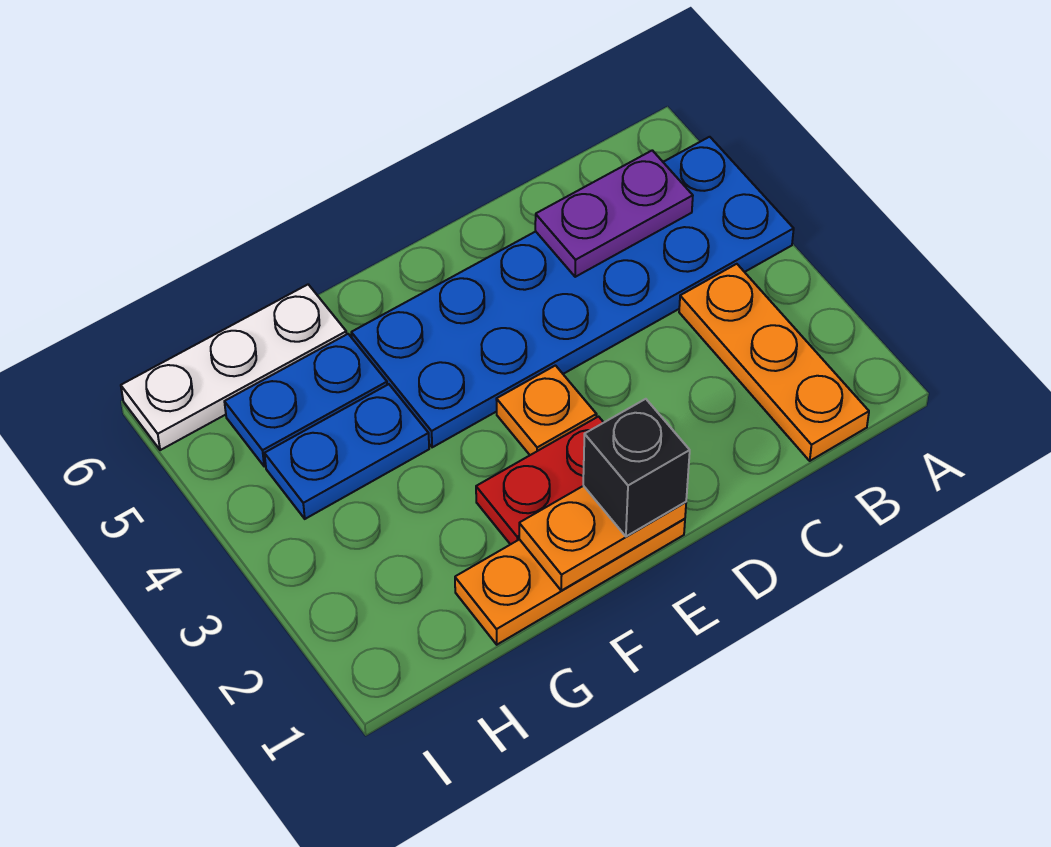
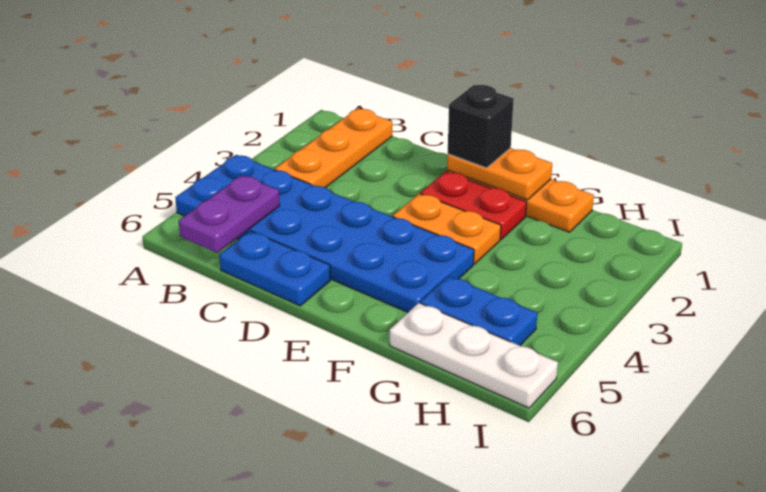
purple plate B5:C5 level 2 -> purple plate B5:B6 level 2
orange plate E3 level 1 -> orange plate E3:F3 level 1
blue plate G4:H4 level 1 -> blue plate C6:D6 level 1

